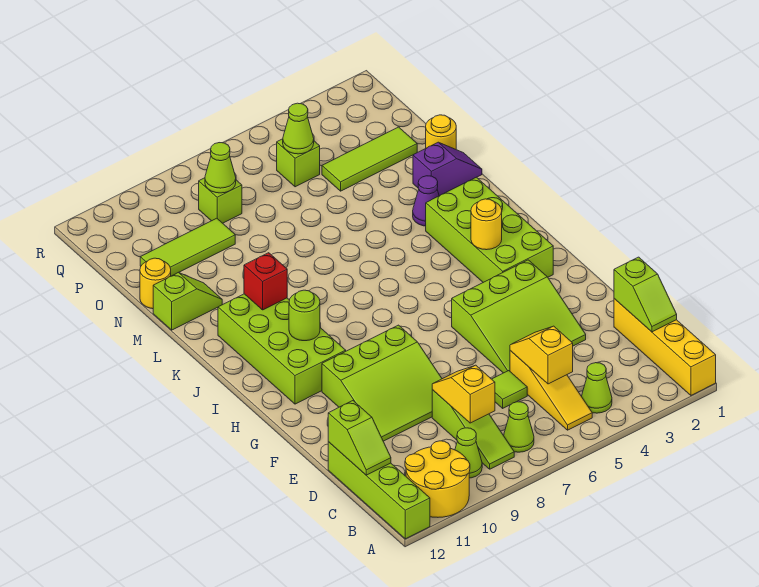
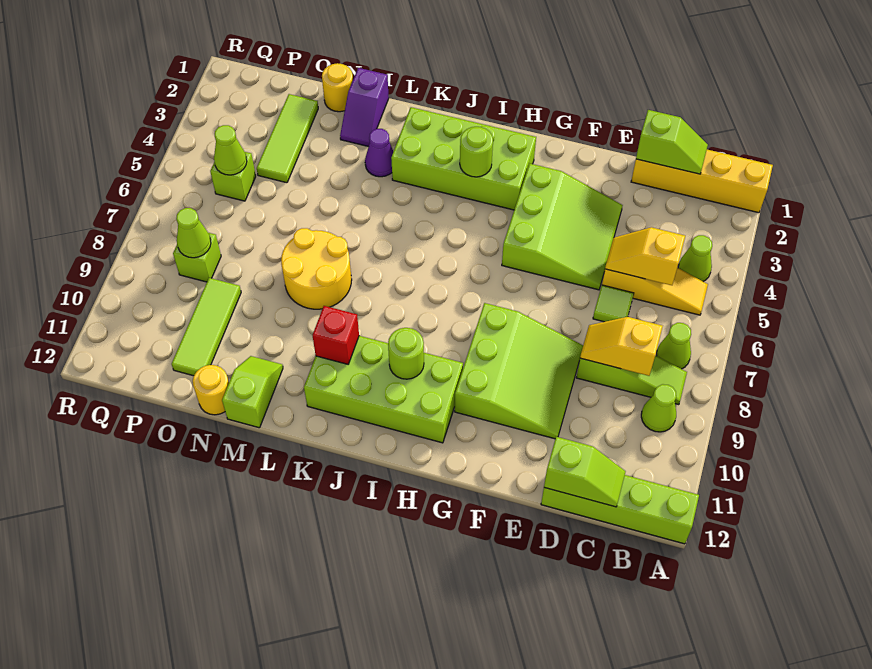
yellow round brick A10:B11 level 1 -> yellow round brick L7:M8 level 1
yellow round brick I3 level 2 -> lime round brick I3 level 2
purple slope M1:M2 level 1 top 2 -> purple slope M1:M2 level 1 top 1

